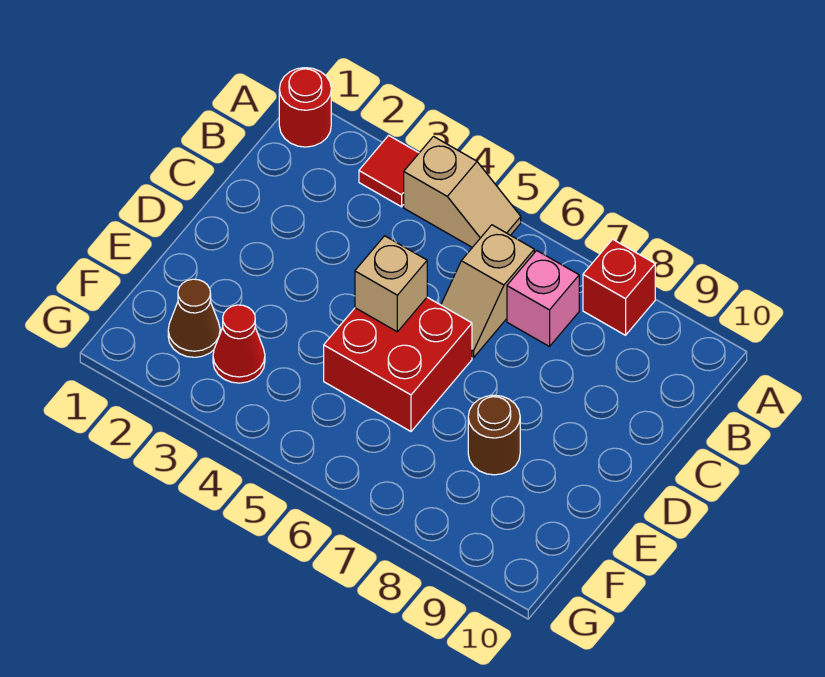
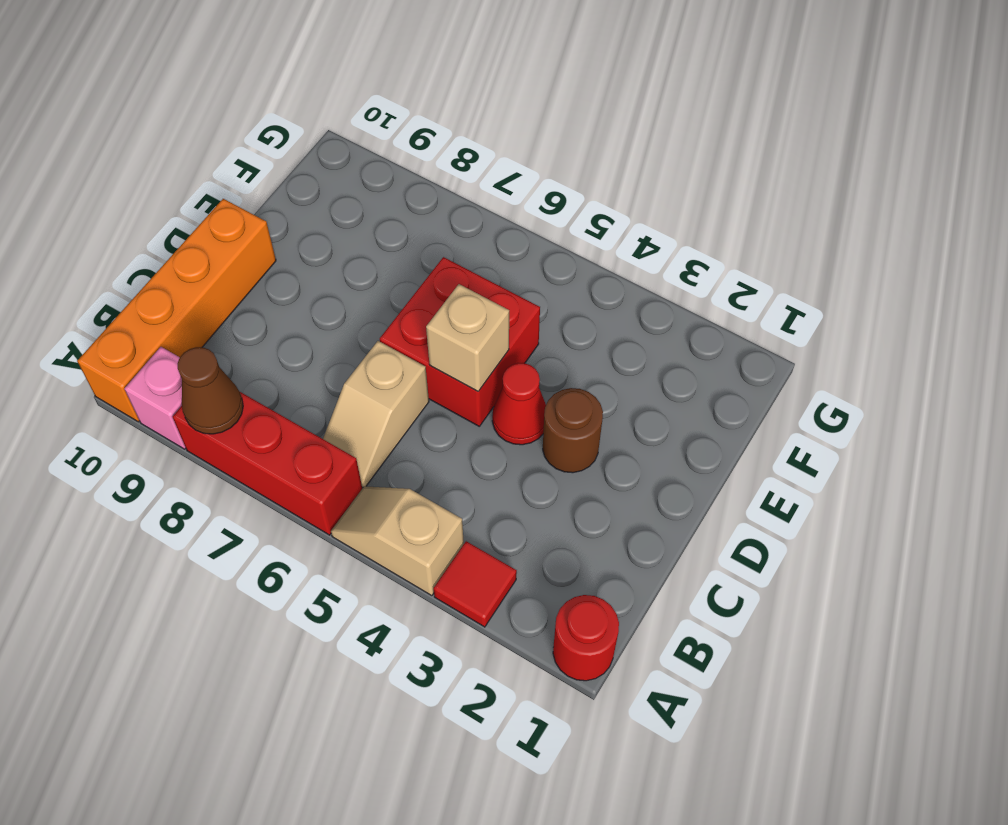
red brick A8 level 1 -> red brick A6:A8 level 1
none -> orange brick A10:D10 level 1
tan slope B6:C6 level 1 top B -> tan slope B6:C6 level 1 top C
pink brick B7 level 1 -> pink brick A9 level 1
brown round brick E8 level 1 -> brown round brick D3 level 1
brown cone F2 level 1 -> brown cone A8 level 2
red cone F3 level 1 -> red cone D4 level 1

